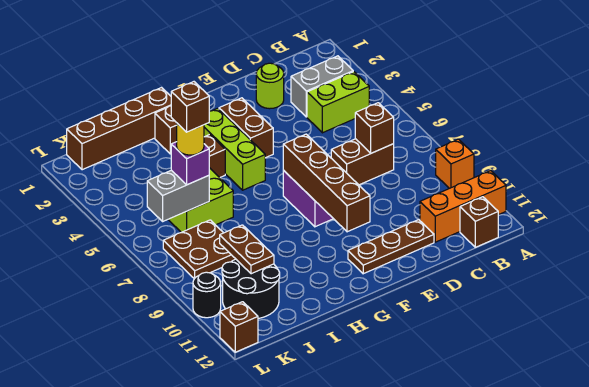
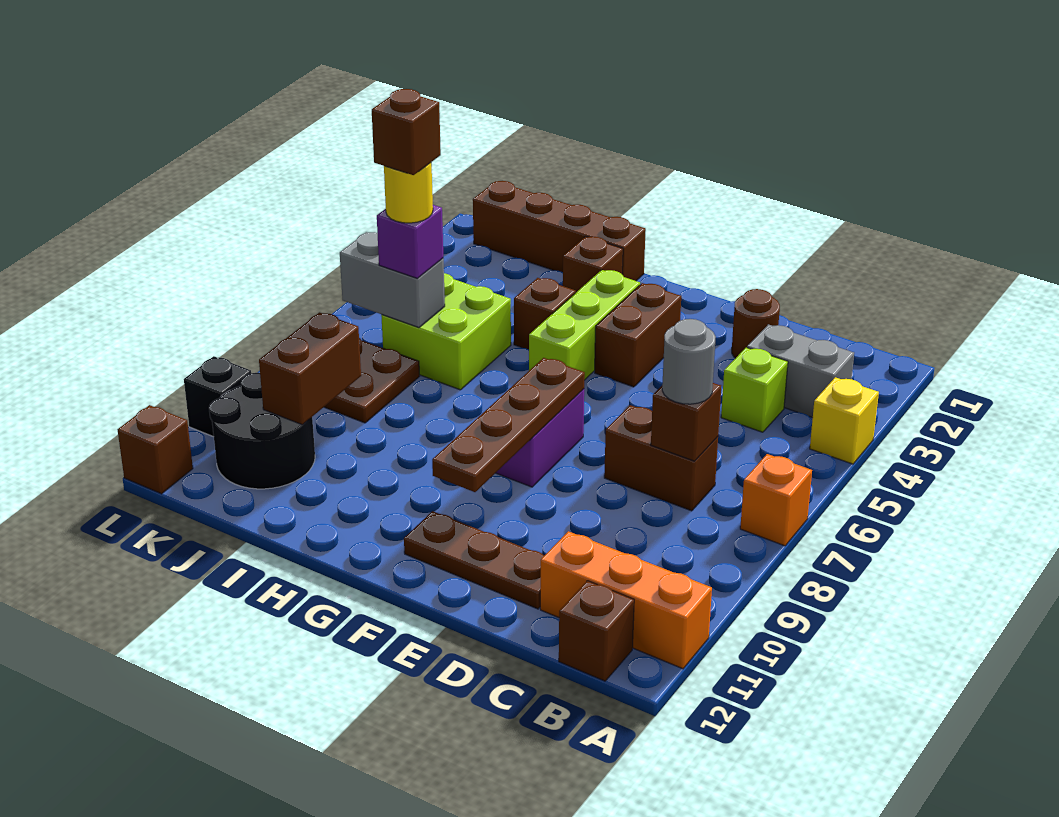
none -> yellow brick A4 level 1
orange brick A9 level 1 -> orange brick A7 level 1
lime brick B4:C4 level 1 -> lime brick C4 level 1
none -> grey round brick C7 level 3
lime round brick D2 level 1 -> brown round brick D2 level 1
brown brick F7:F10 level 2 -> brown plate F7:F10 level 2
brown plate J9:J10 level 2 -> brown brick J9:J10 level 2
black round brick L10 level 1 -> black brick L10 level 1

